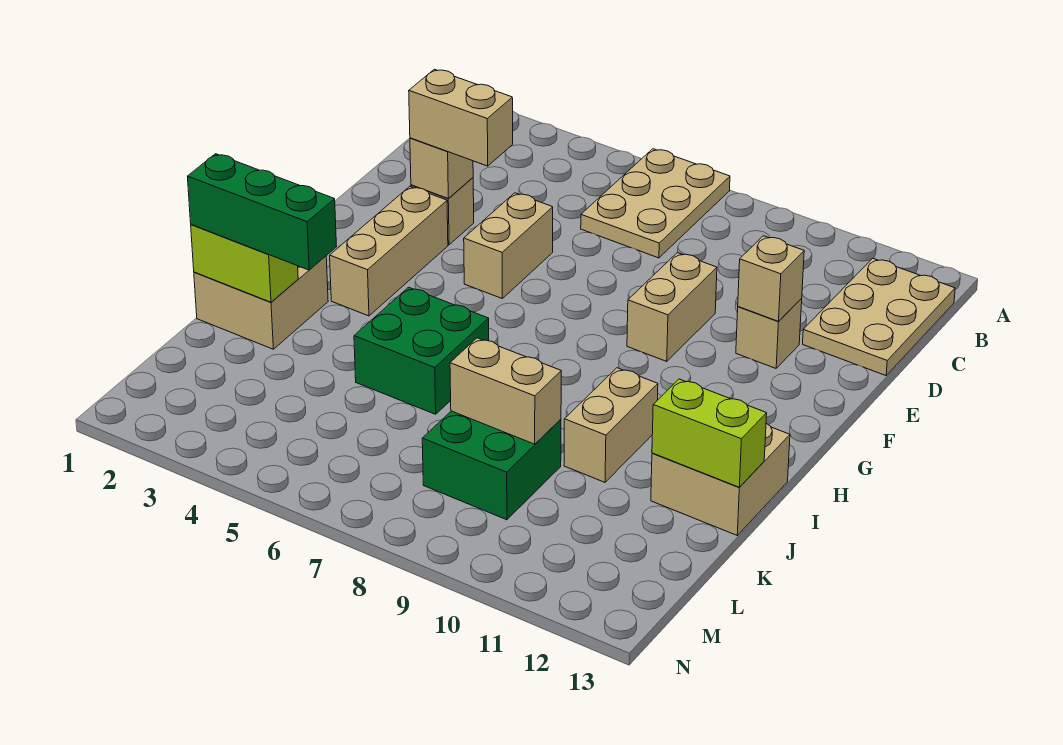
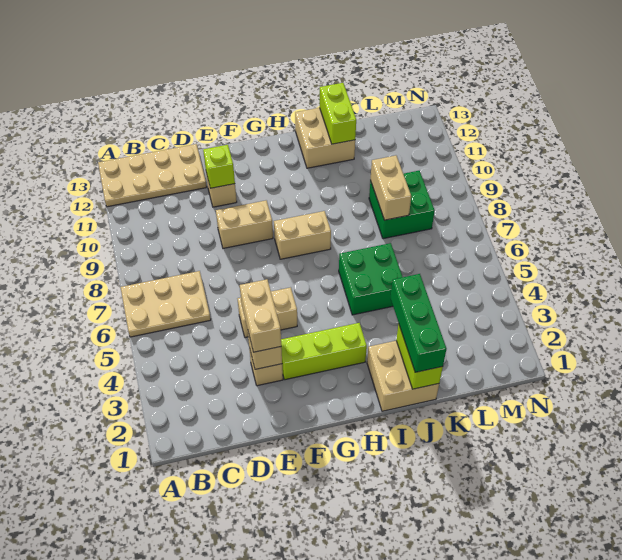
tan plate B12:D13 level 1 -> tan plate A12:D13 level 1
tan brick E11 level 2 -> lime brick E11 level 2
tan brick F3:H3 level 1 -> lime brick F3:H3 level 1
tan brick I10:J10 level 1 -> tan brick G8:H8 level 1

